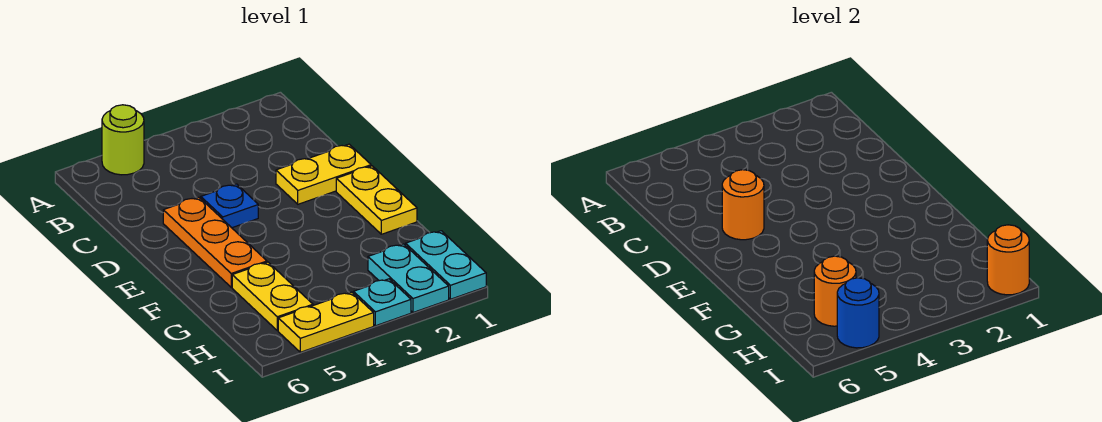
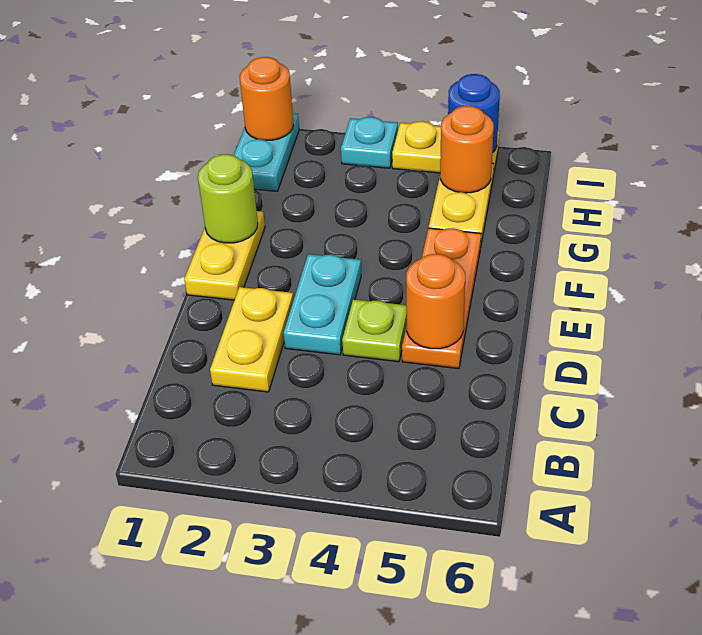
lime round brick A5 level 1 -> lime round brick F1 level 2
yellow plate D1:D2 level 1 -> yellow plate C2:D2 level 1
blue plate D4 level 1 -> lime plate D4 level 1
cyan plate H2:I2 level 1 -> cyan plate D3:E3 level 1

